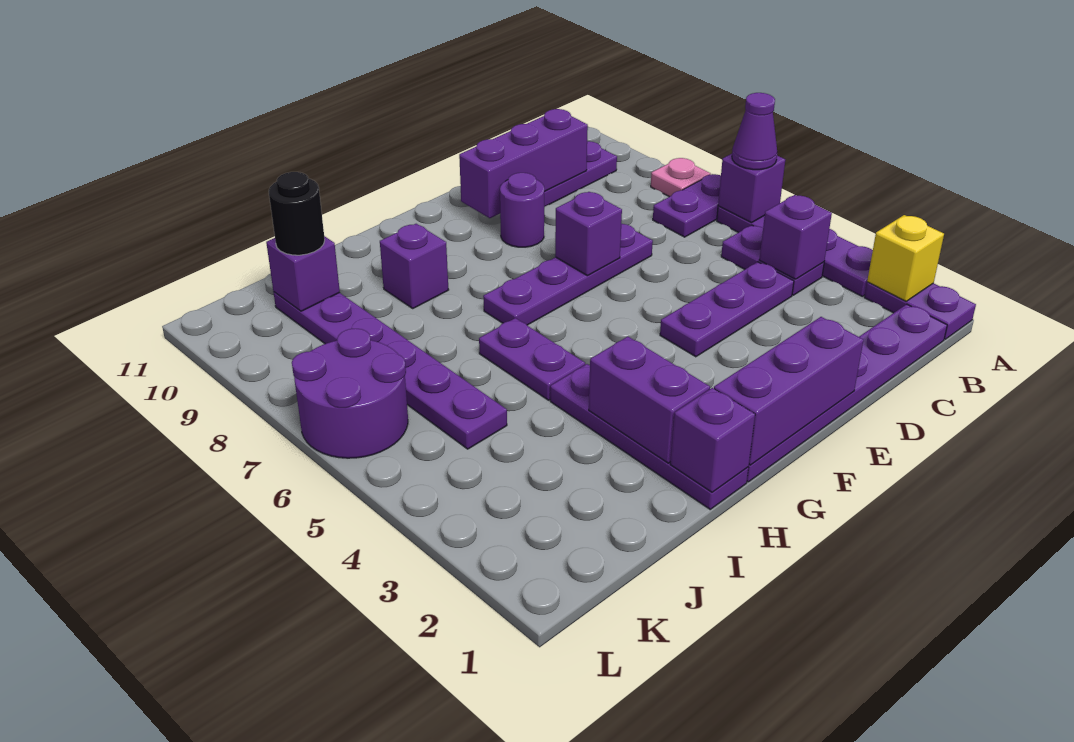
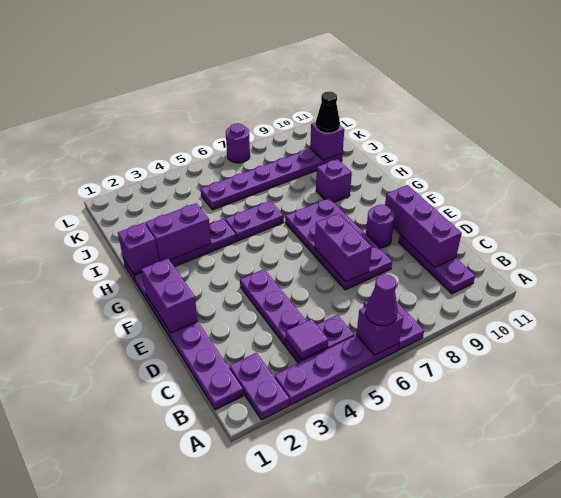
purple plate A1:A2 level 1 -> purple plate A2:B2 level 1
yellow brick A2 level 2 -> none
pink plate A8 level 1 -> none
purple brick B4 level 2 -> purple tile B4 level 2
purple plate D7:G7 level 1 -> purple plate D7:G8 level 1
purple brick E1:G1 level 2 -> purple brick E1:F1 level 2
purple brick E7 level 2 -> purple brick D7:E7 level 2
black round brick J10 level 3 -> black cone J10 level 3
purple round brick K6:L7 level 1 -> purple round brick L7 level 1

